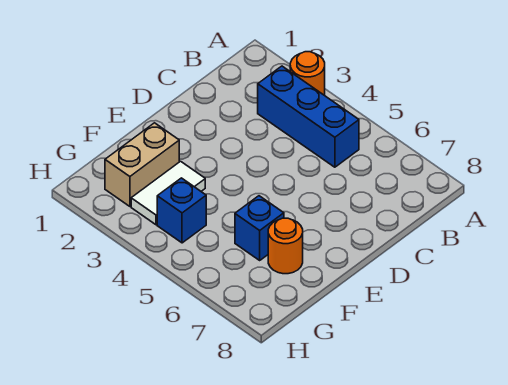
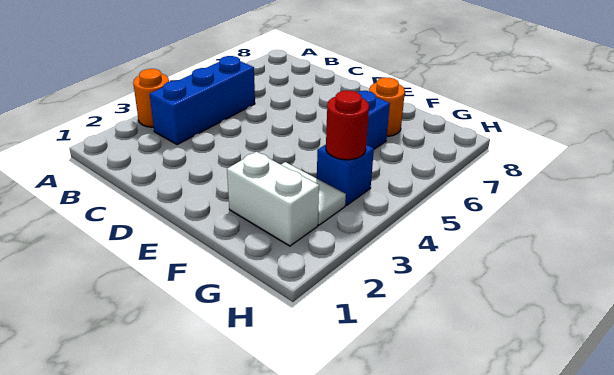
tan brick F2:G2 level 1 -> white brick F2:G2 level 1
none -> red round brick G4 level 2

